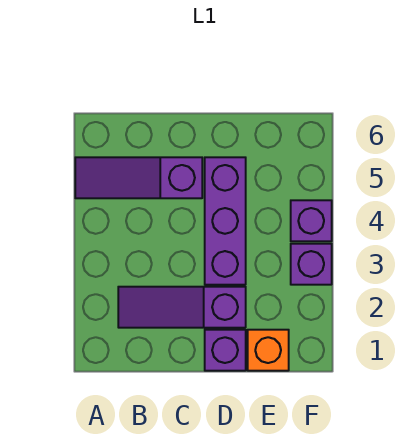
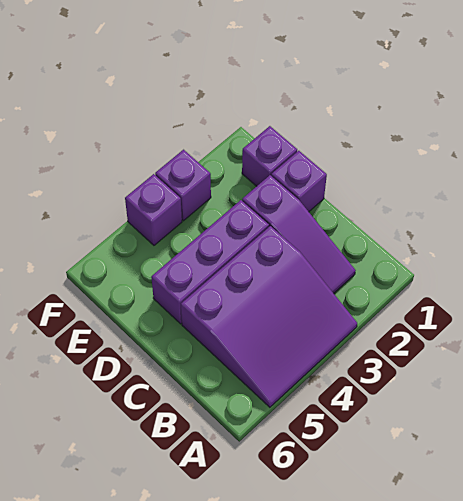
purple slope A5:C5 level 1 top C -> purple slope A3:C5 level 1 top C
orange brick E1 level 1 -> purple brick E1 level 1

